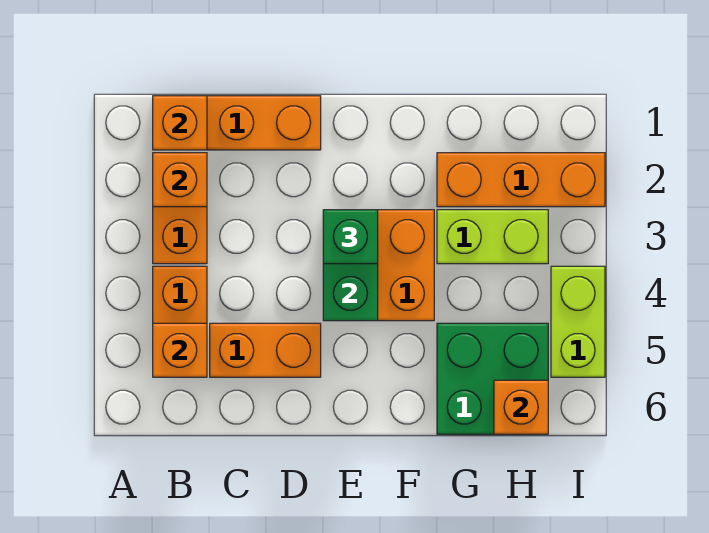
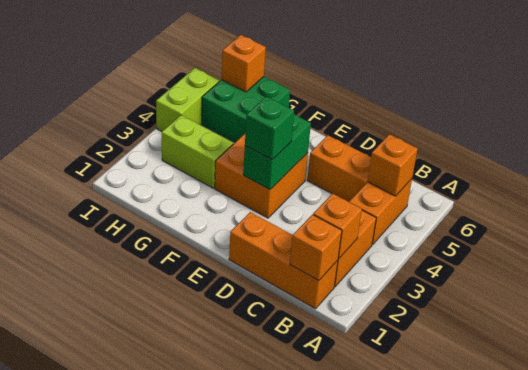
orange brick G2:I2 level 1 -> none

